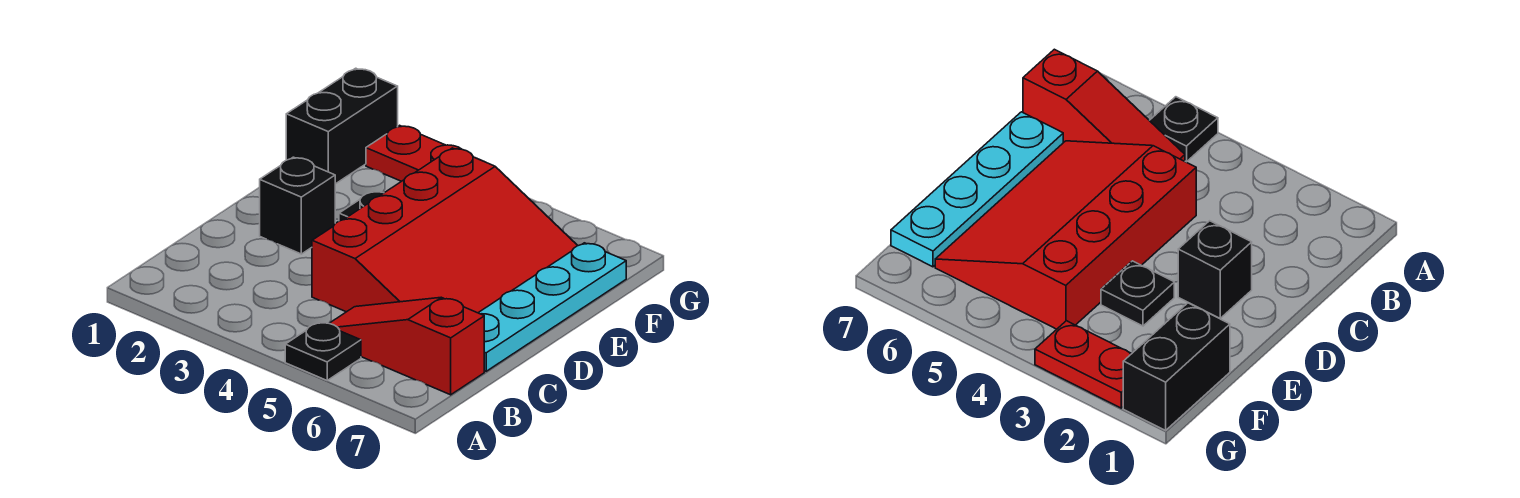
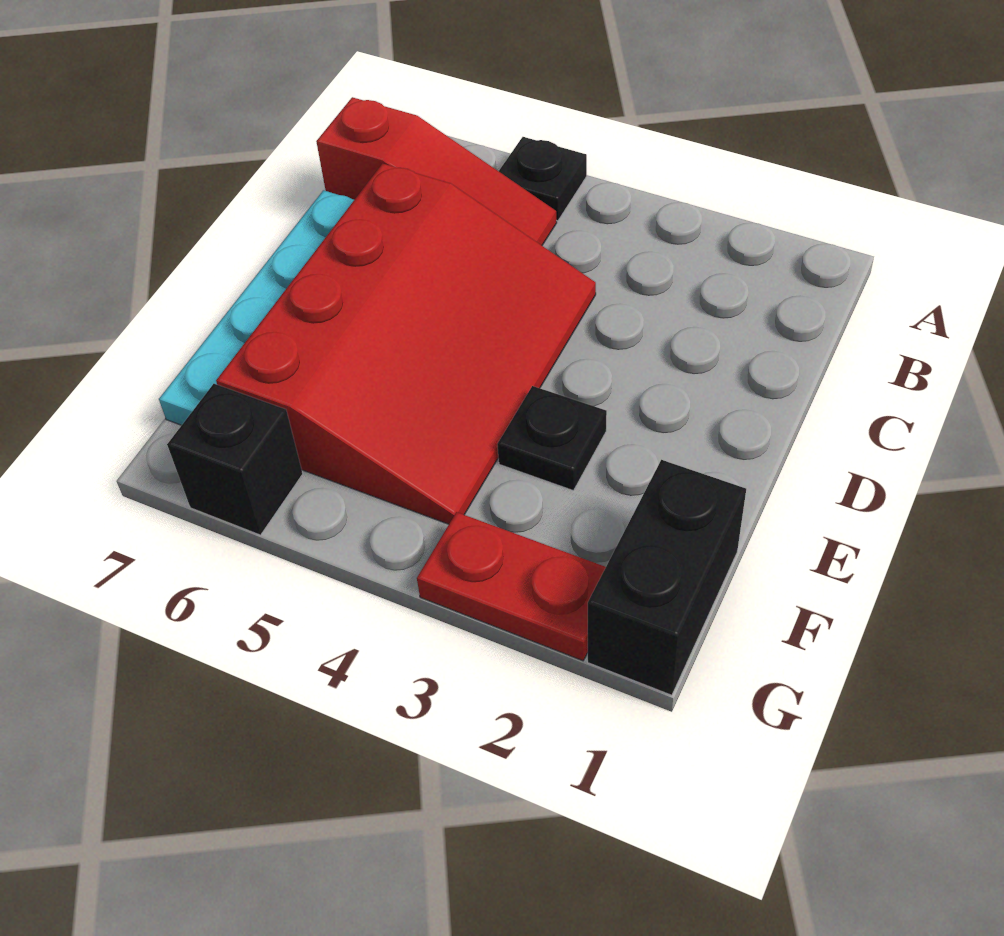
red slope C4:F6 level 1 top 4 -> red slope C4:F6 level 1 top 6
black brick D2 level 1 -> black brick G6 level 1

